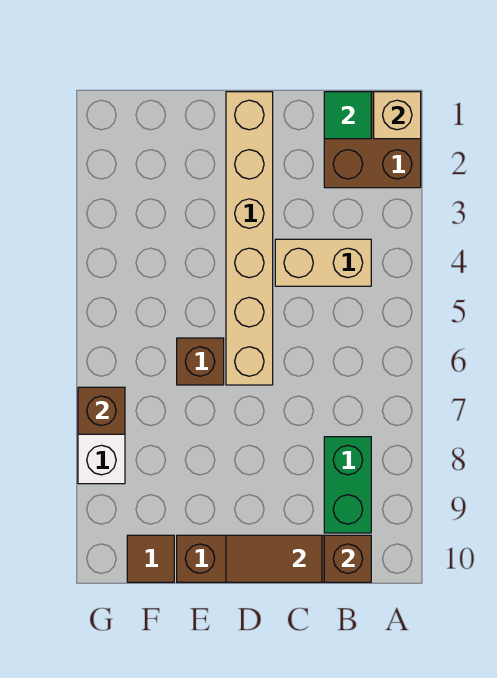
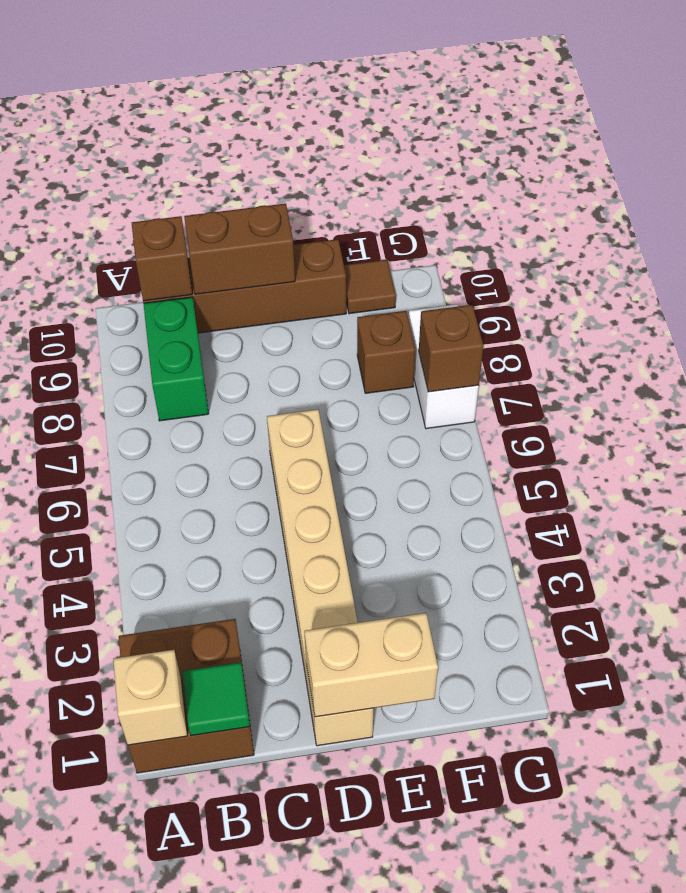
tan brick B4:C4 level 1 -> tan brick D1:E1 level 2
brown tile C10:D10 level 2 -> brown brick C10:D10 level 2
brown brick E6 level 1 -> brown brick F8 level 1

